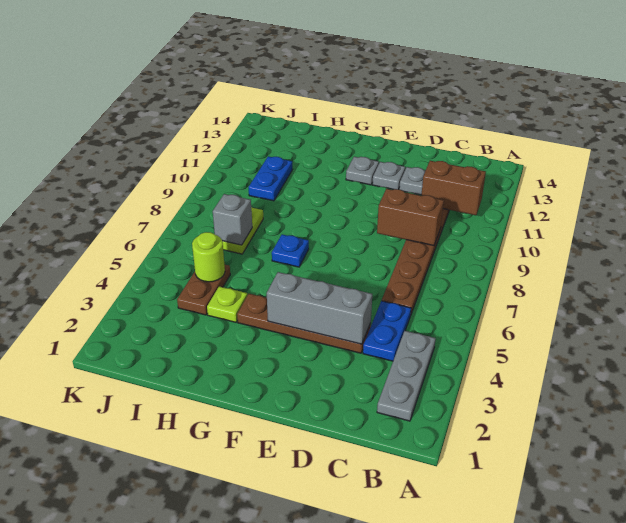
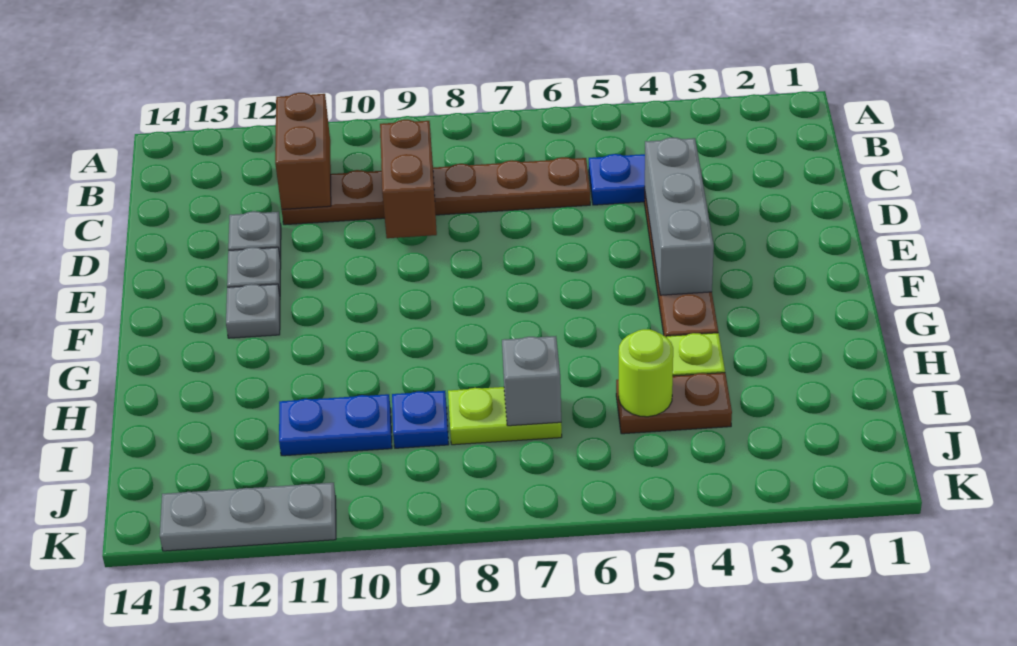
grey plate B2:B4 level 1 -> grey plate K11:K13 level 1
blue plate G7 level 1 -> blue plate I9 level 1

